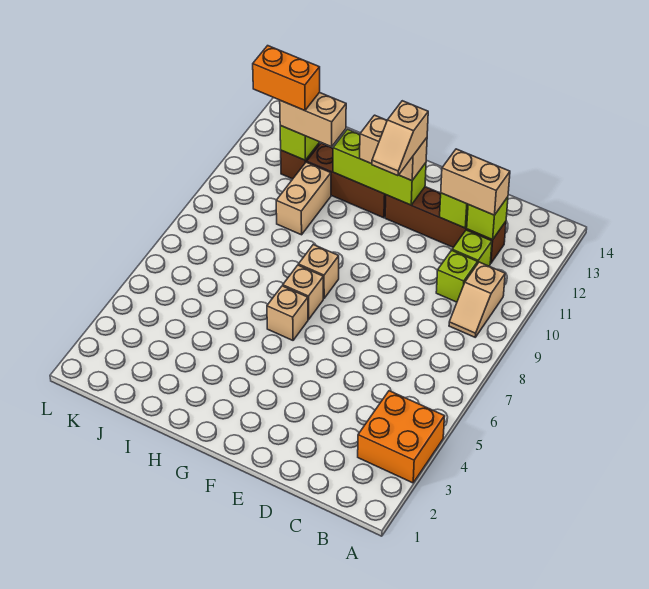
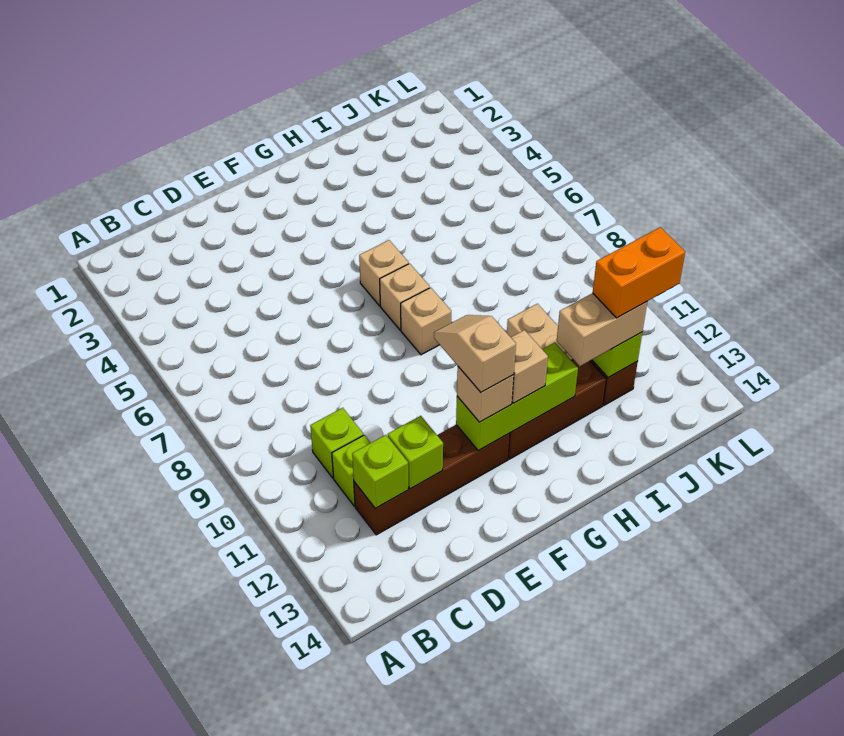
orange brick A3:B4 level 1 -> none
tan slope B9:B10 level 1 top 10 -> none
tan brick C12:D12 level 3 -> none

